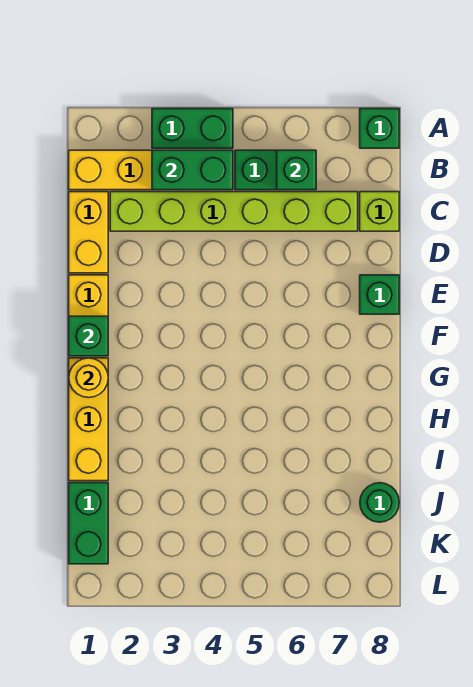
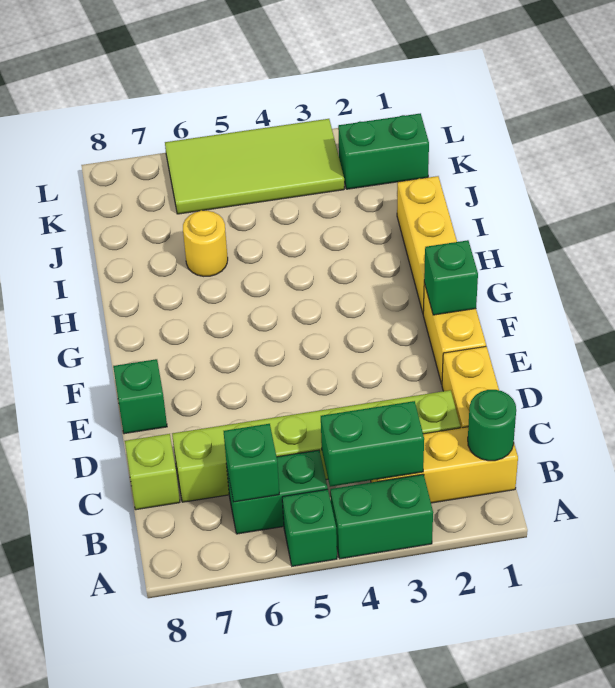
green brick A8 level 1 -> green brick A5 level 1
yellow round brick G1 level 2 -> yellow round brick I6 level 1
green brick J1:K1 level 1 -> green brick K1:K2 level 1
green round brick J8 level 1 -> green round brick B1 level 2
none -> lime tile K3:L6 level 1

